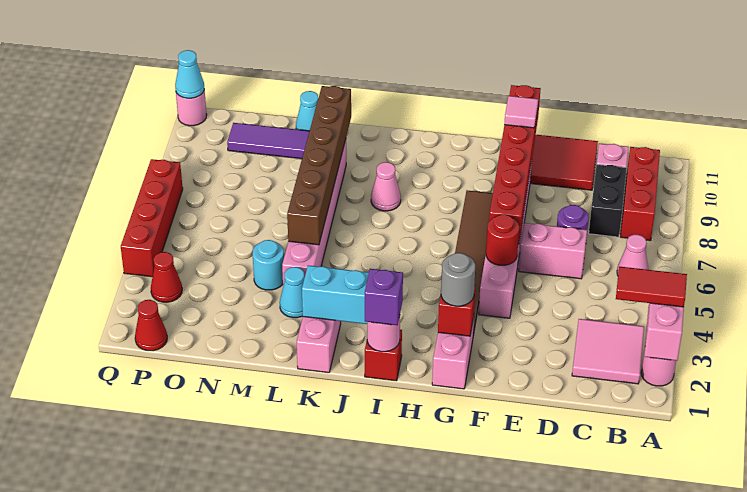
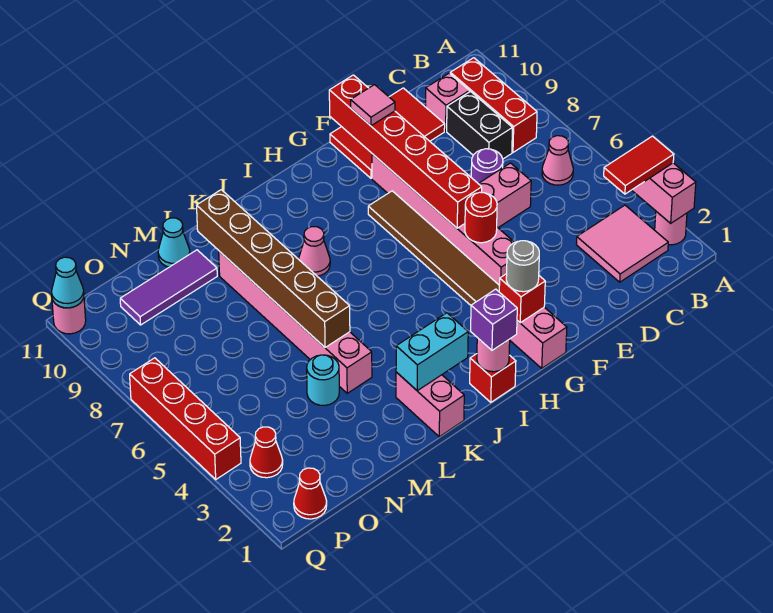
cyan cone L3 level 1 -> none

